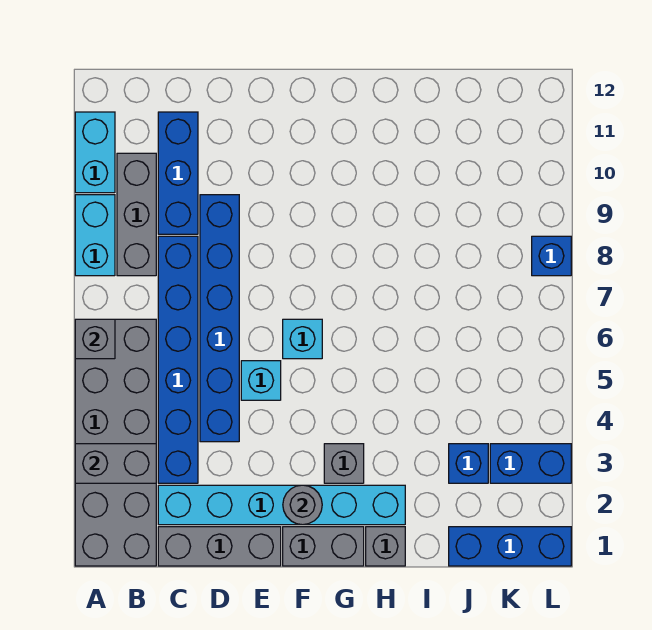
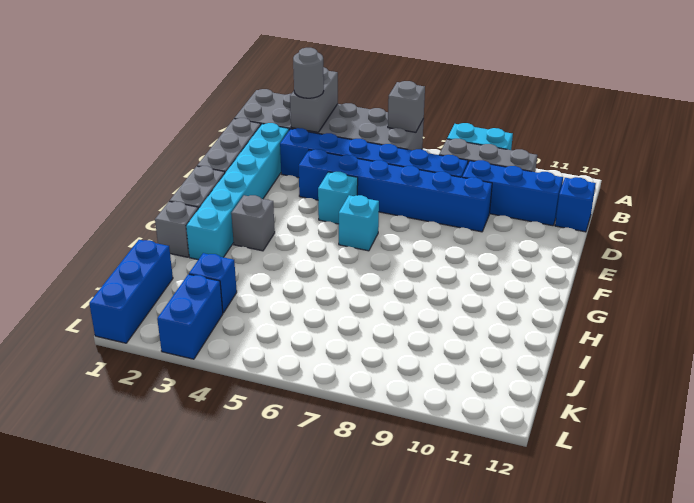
cyan brick A10:A11 level 1 -> none
grey round brick F2 level 2 -> grey round brick B3 level 3
blue brick L8 level 1 -> blue brick C12 level 1

